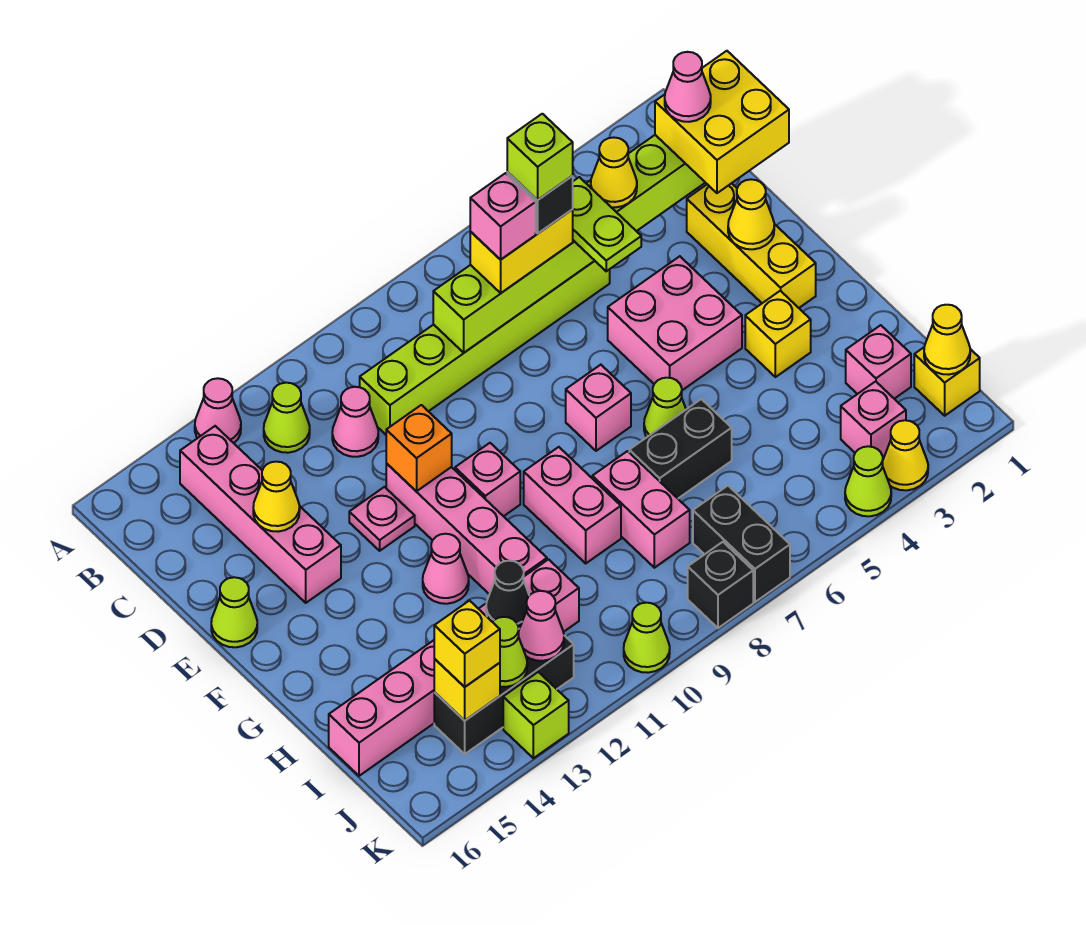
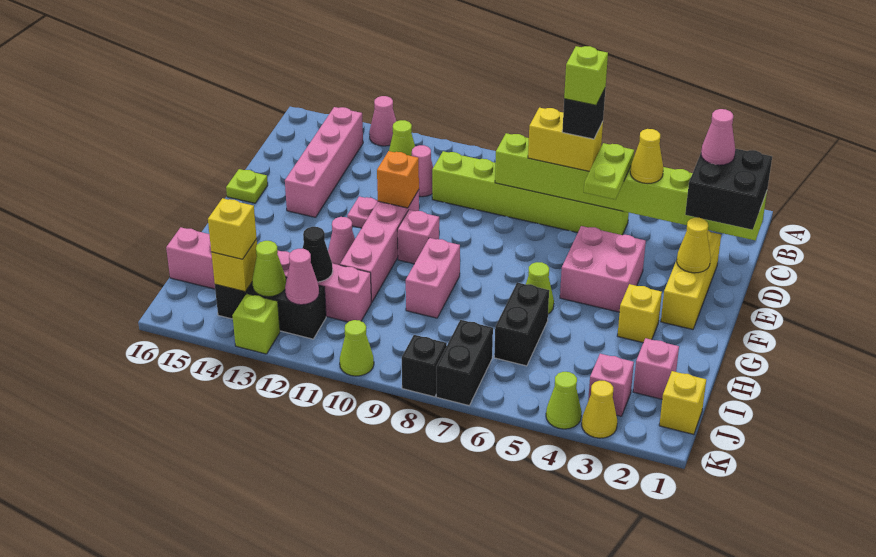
yellow brick C1:D2 level 3 -> black brick C1:D2 level 3
pink brick C7 level 4 -> none
yellow cone D14 level 2 -> none
lime cone E16 level 1 -> lime plate E16 level 1
pink brick F7 level 1 -> none
black brick H6:H7 level 1 -> black brick H6:I6 level 1
pink brick H8:I8 level 1 -> none
yellow cone J1 level 2 -> none

